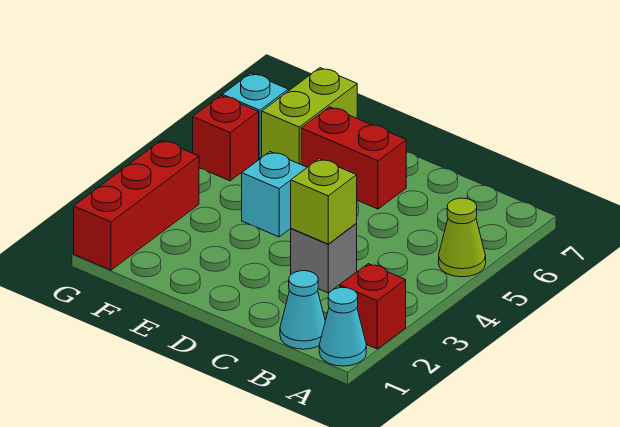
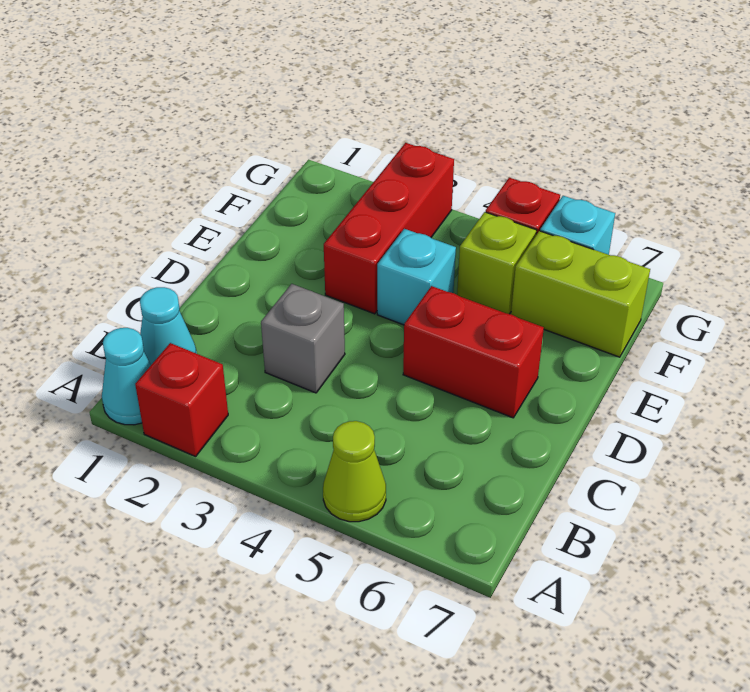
lime brick C3 level 2 -> lime brick F5 level 1
red brick D6:E6 level 1 -> red brick D5:D6 level 1
red brick G1:G3 level 1 -> red brick E3:G3 level 1

